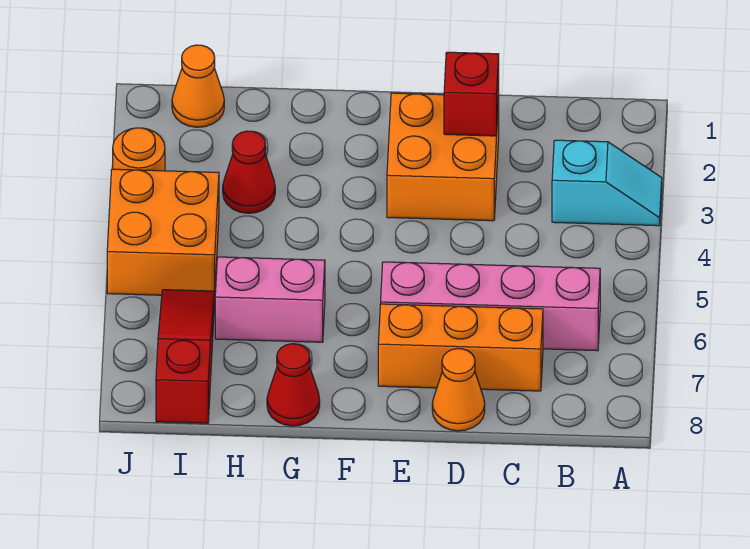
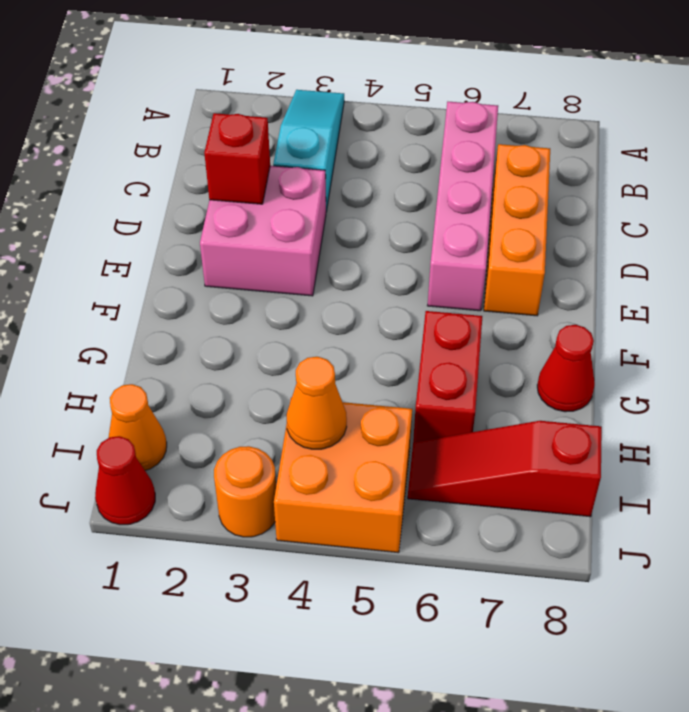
cyan slope A3:B3 level 1 top B -> cyan slope A3:C3 level 1 top C
orange brick D2:E3 level 1 -> pink brick D2:E3 level 1
orange cone D8 level 1 -> orange cone I4 level 2
pink brick G6:H6 level 1 -> red brick G6:H6 level 1
red cone H3 level 1 -> red cone J1 level 1

